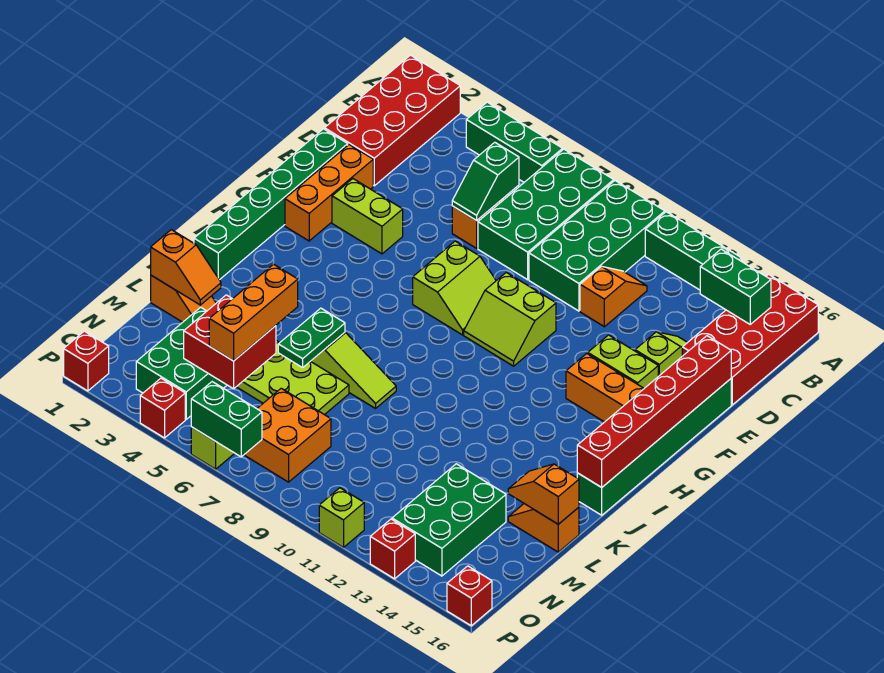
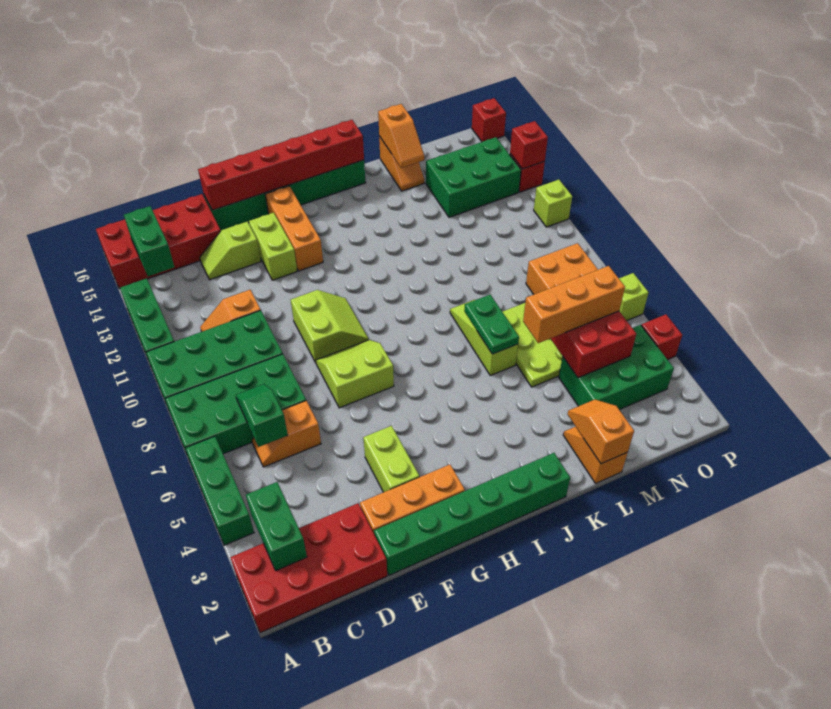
green slope C6:D6 level 2 top C -> green slope C6:C7 level 2 top 6
green plate K6:L6 level 2 -> green plate K6:K7 level 2
red brick P1 level 1 -> red brick P13 level 2
green brick P6:P7 level 2 -> green brick B2:B3 level 2

